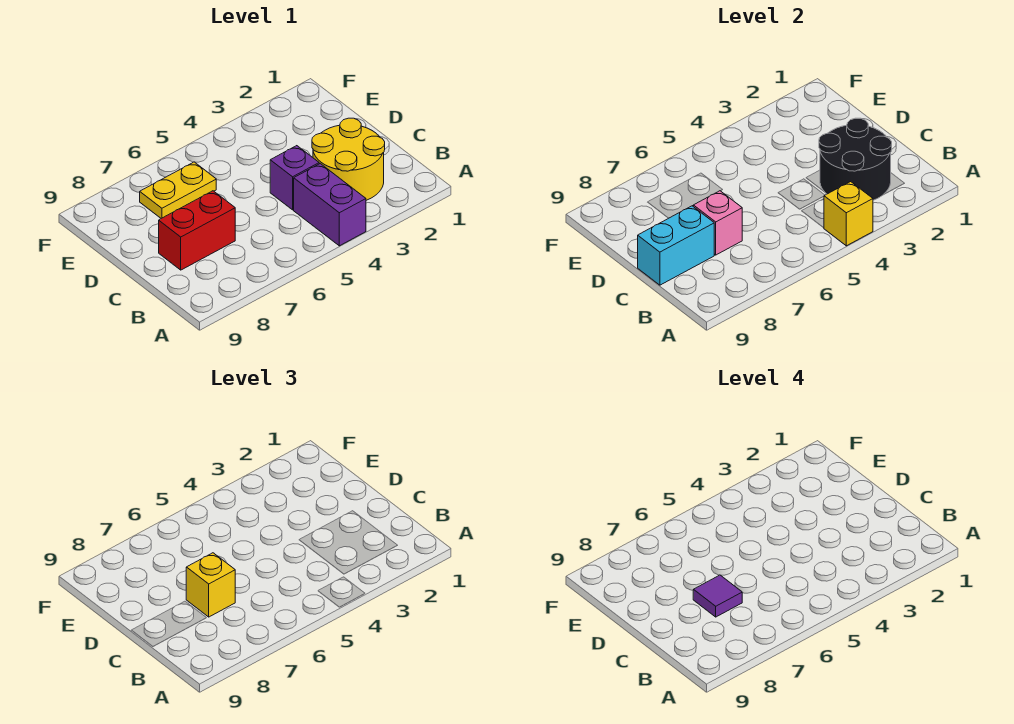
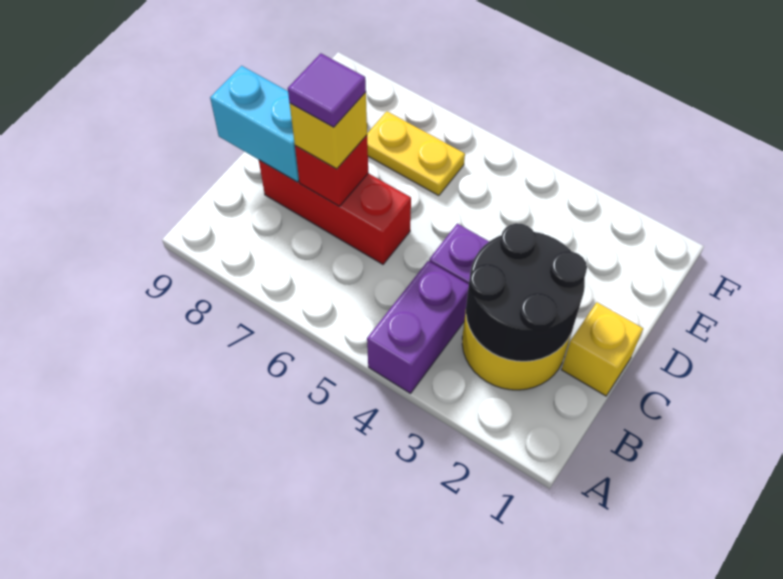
yellow brick A4 level 2 -> yellow brick C1 level 1
red brick C7:C8 level 1 -> red brick C6:C8 level 1
pink brick C7 level 2 -> red brick C7 level 2

